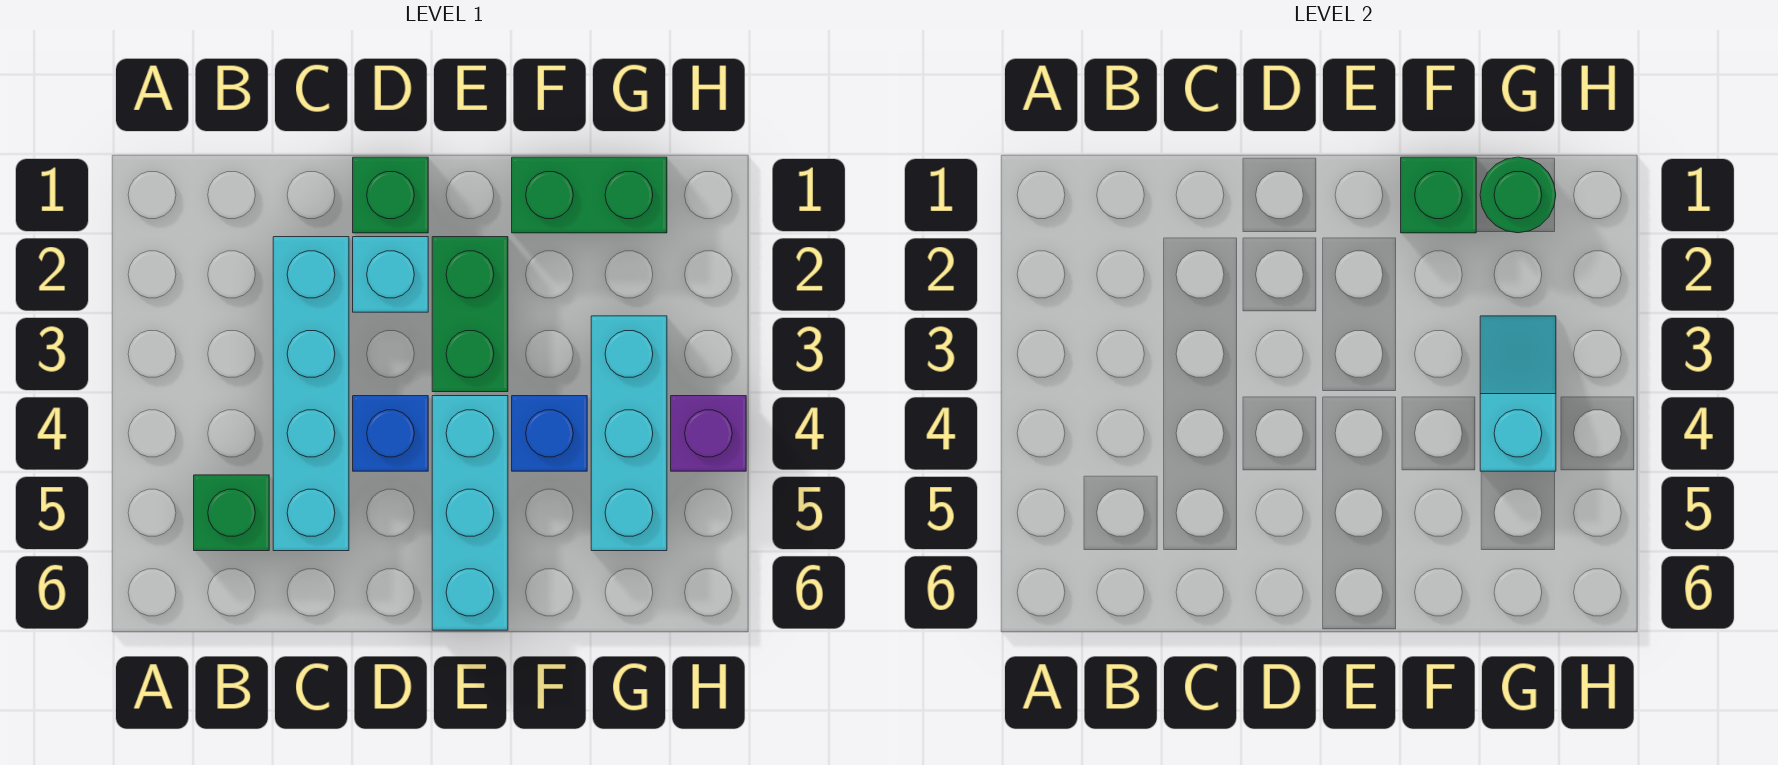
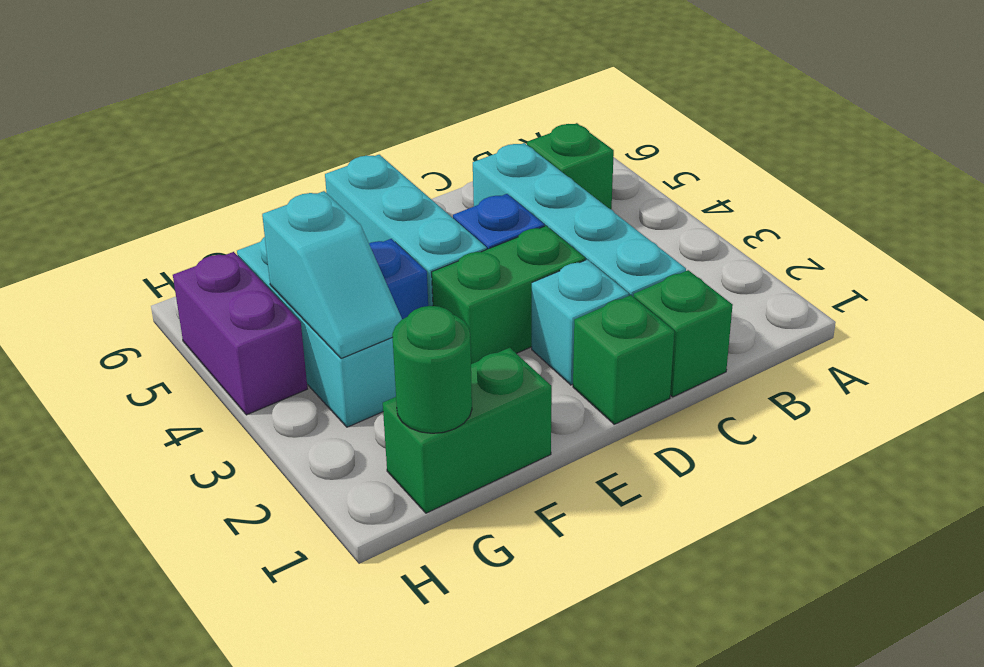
green brick E2:E3 level 1 -> green brick D3:E3 level 1
green brick F1 level 2 -> green brick C1 level 1
purple brick H4 level 1 -> purple brick H4:H5 level 1

